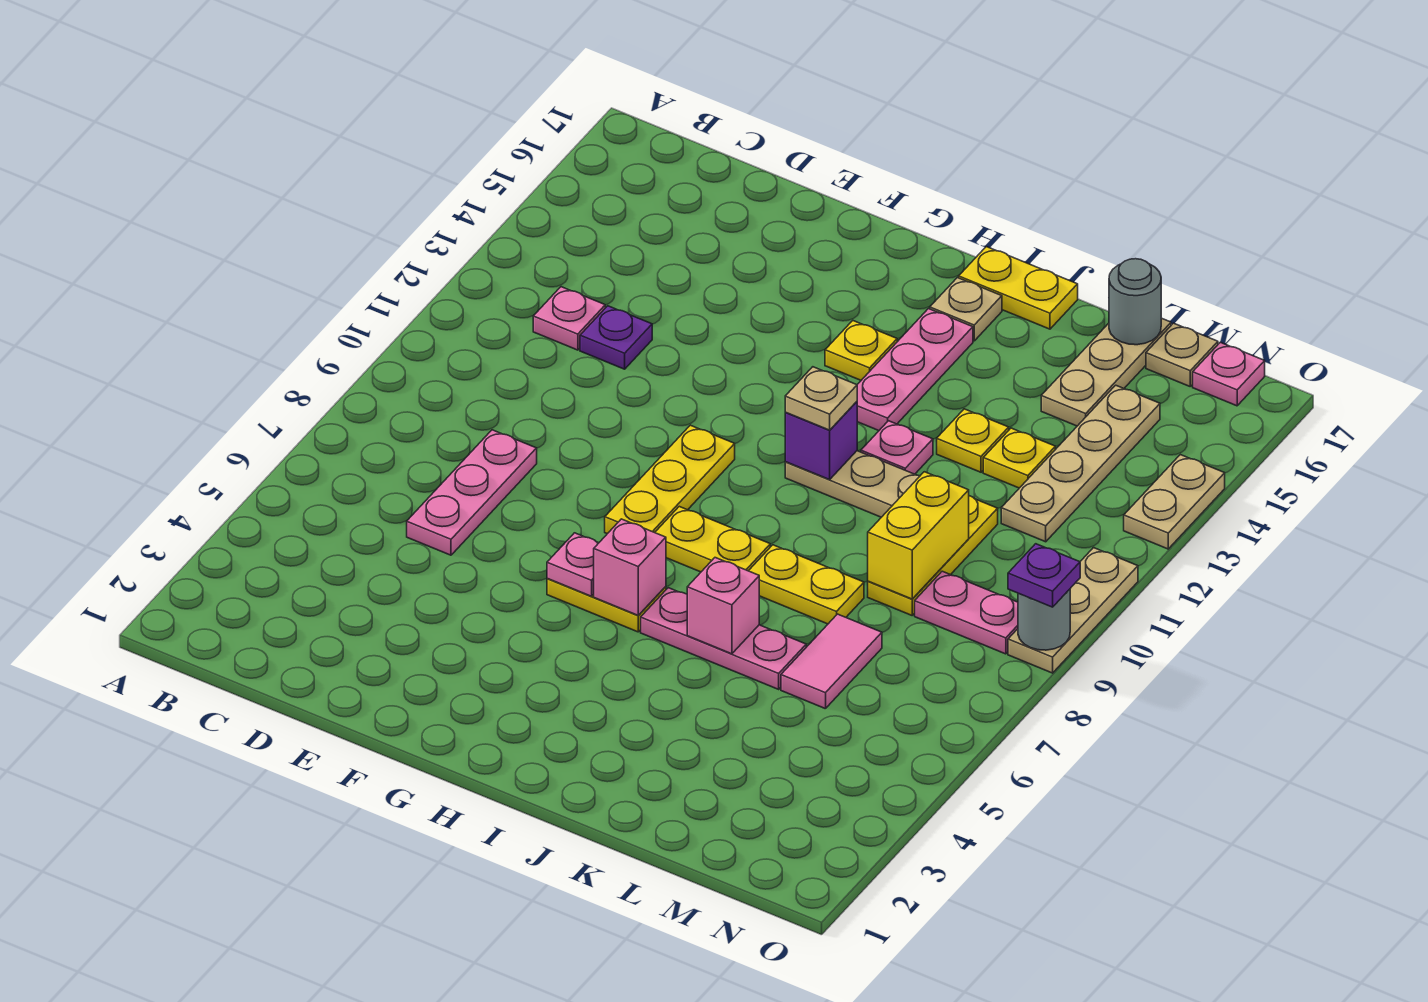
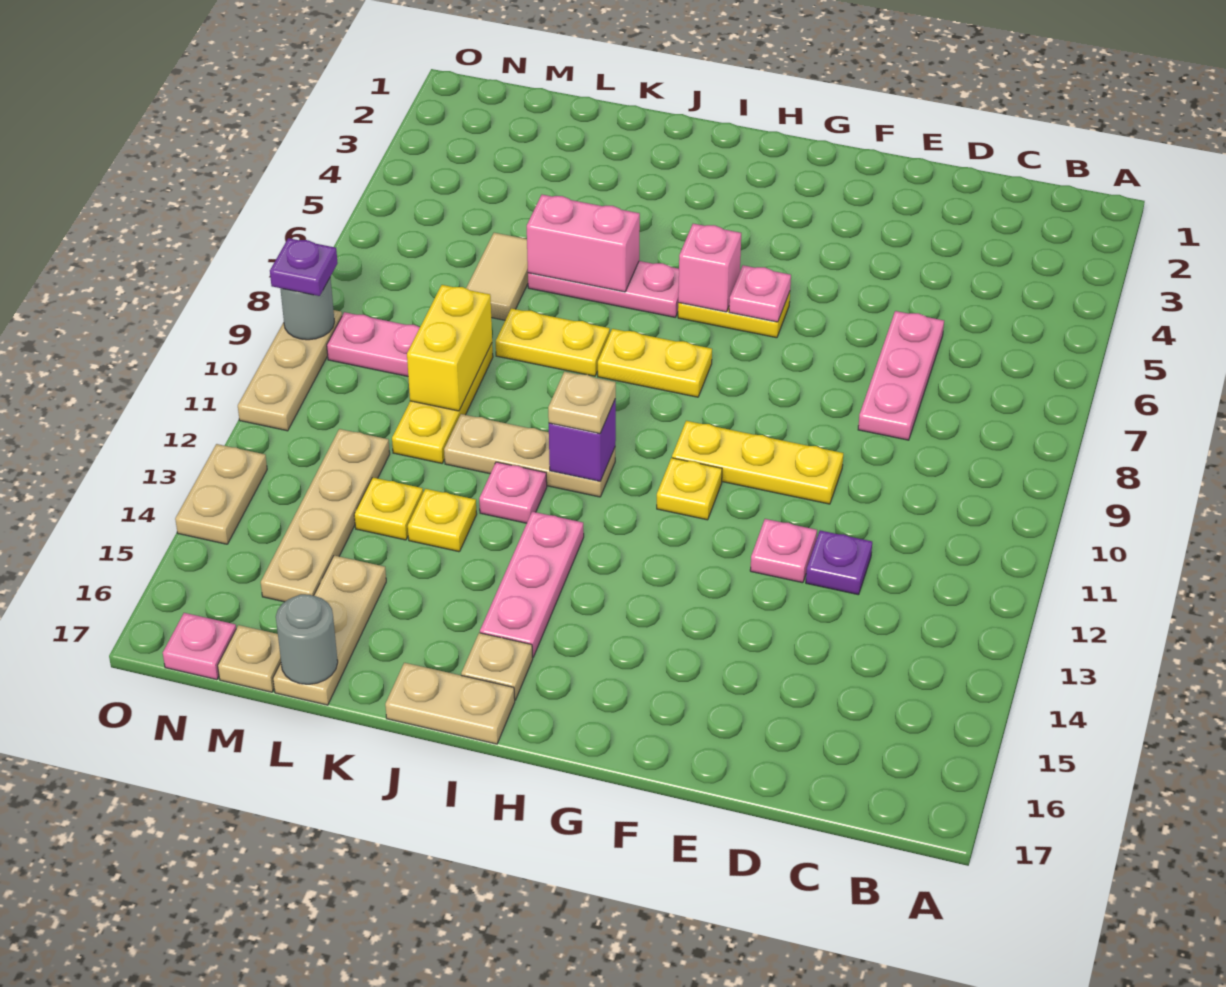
pink plate C12 level 1 -> pink plate E12 level 1
yellow plate G8:G10 level 1 -> yellow plate E10:G10 level 1
yellow plate H14 level 1 -> yellow plate G11 level 1
yellow plate I17:J17 level 1 -> tan plate I17:J17 level 1
pink brick J6 level 2 -> pink brick J6:K6 level 2
pink tile L6:L7 level 1 -> tan tile L6:L7 level 1

